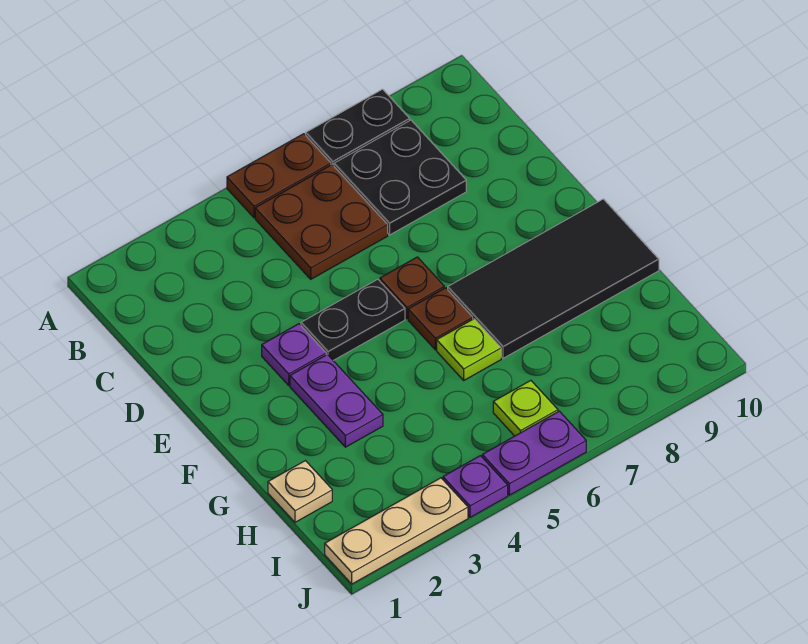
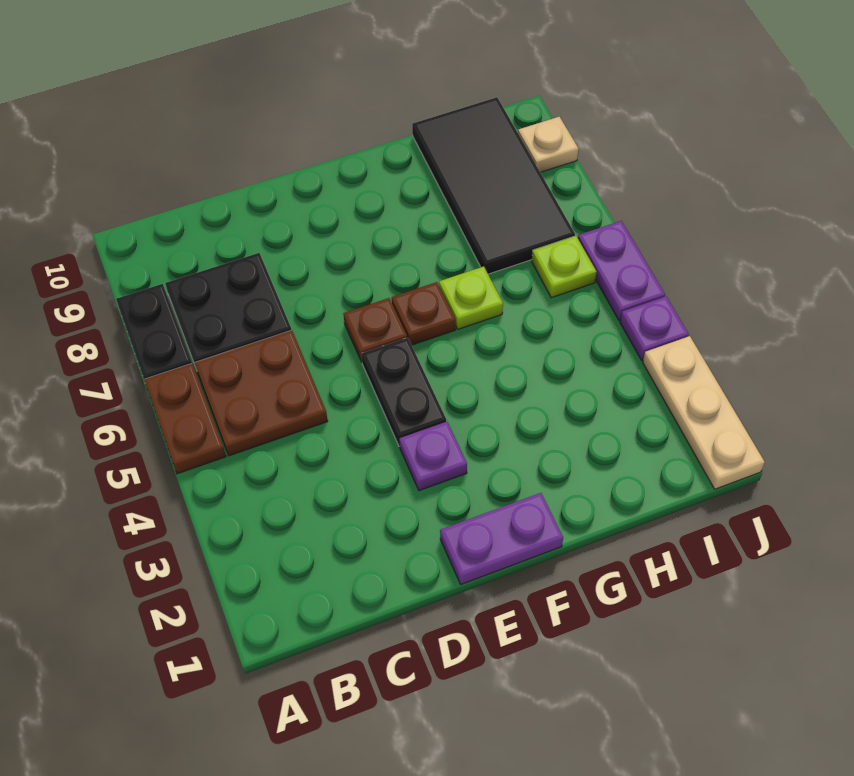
purple plate F3:G3 level 1 -> purple plate E1:F1 level 1
black tile F7:G10 level 1 -> black tile H7:I10 level 1
tan plate H1 level 1 -> tan plate J9 level 1

